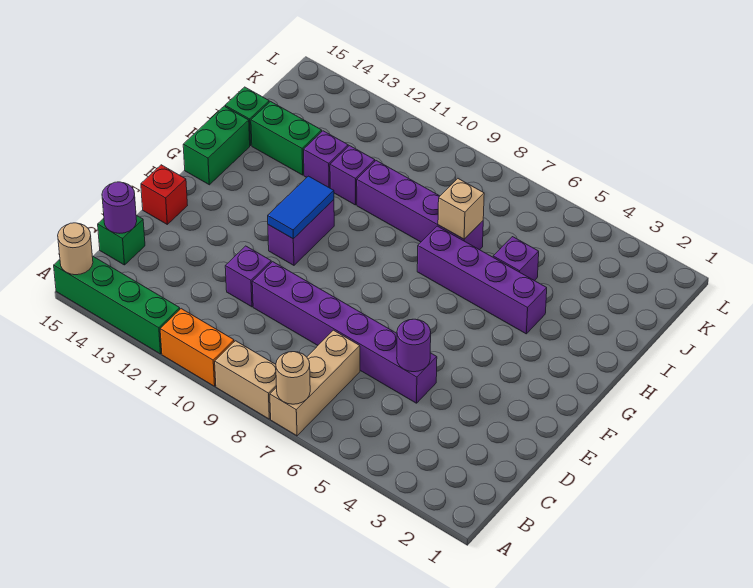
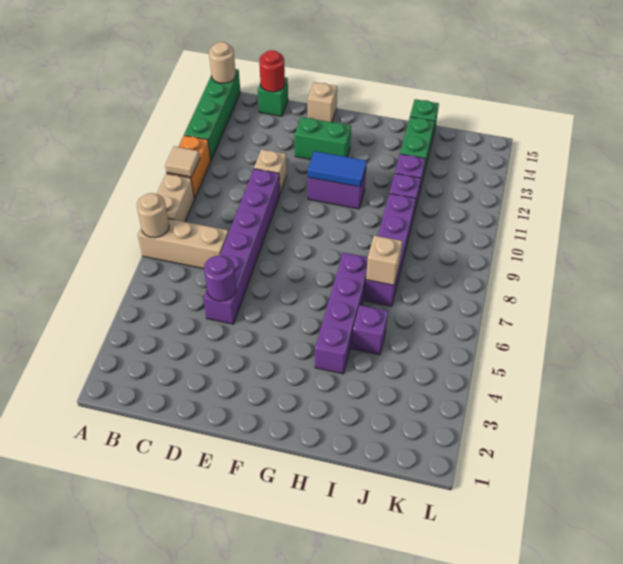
none -> tan tile A10 level 2
purple round brick C15 level 2 -> red round brick C15 level 2
purple brick D11 level 1 -> tan brick D11 level 1
red brick E15 level 1 -> tan brick E15 level 1
green brick G15:H15 level 1 -> green brick E13:F13 level 1

